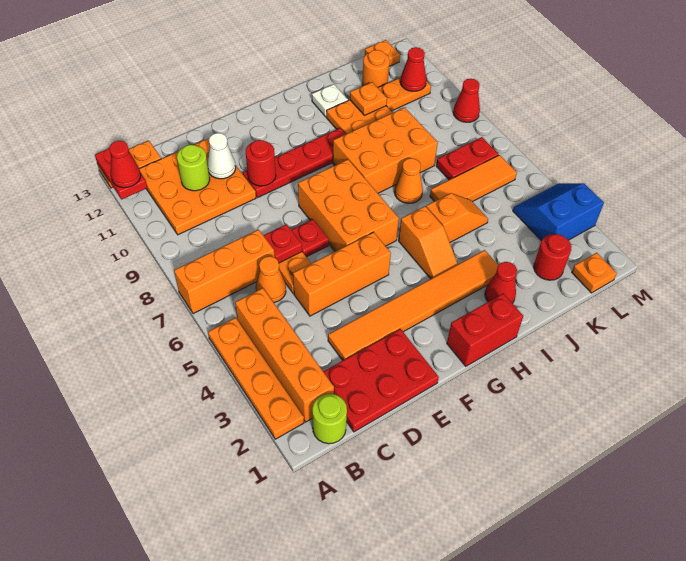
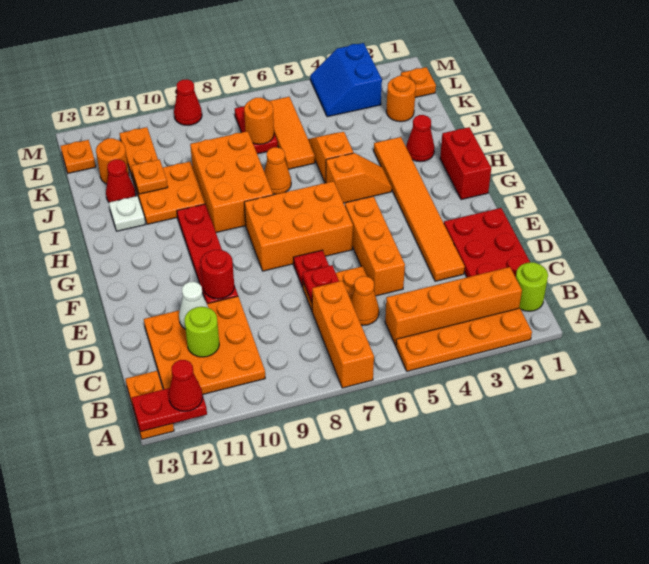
red round brick K2 level 1 -> orange round brick K2 level 1
none -> orange round brick K7 level 2
red cone L11 level 2 -> red cone J12 level 1

